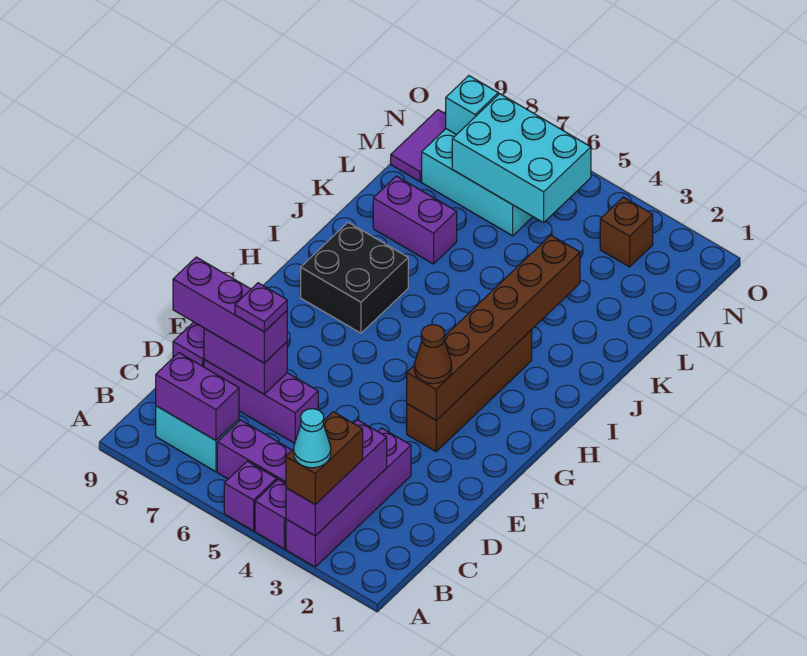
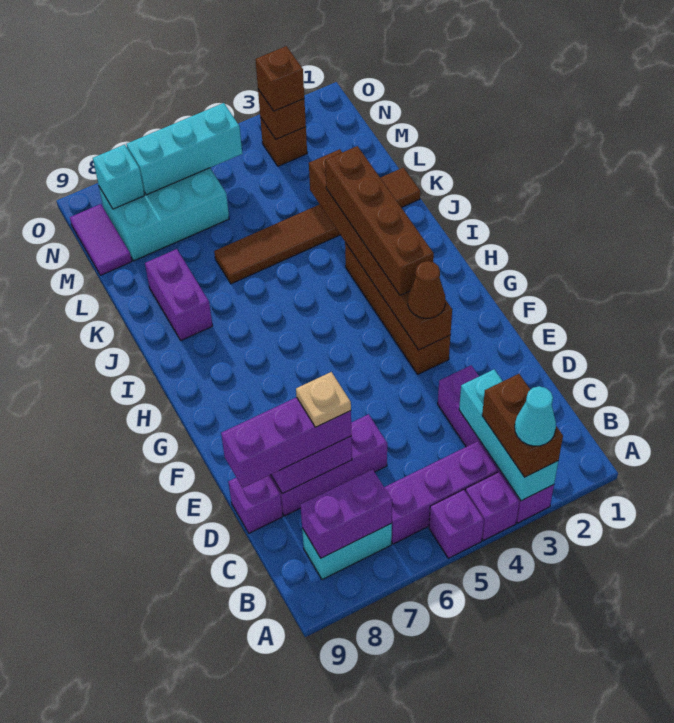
purple brick A3:C3 level 2 -> cyan brick A3:C3 level 2
purple plate D7 level 4 -> tan plate D7 level 4
none -> brown brick G3:J3 level 3
black brick H7:I8 level 1 -> none
none -> brown tile K1:K6 level 1
purple brick K7:K8 level 1 -> purple brick J8:K8 level 1
cyan brick M5:N7 level 2 -> cyan brick N5:N7 level 2
none -> brown brick N3 level 2
none -> brown brick N3 level 3

